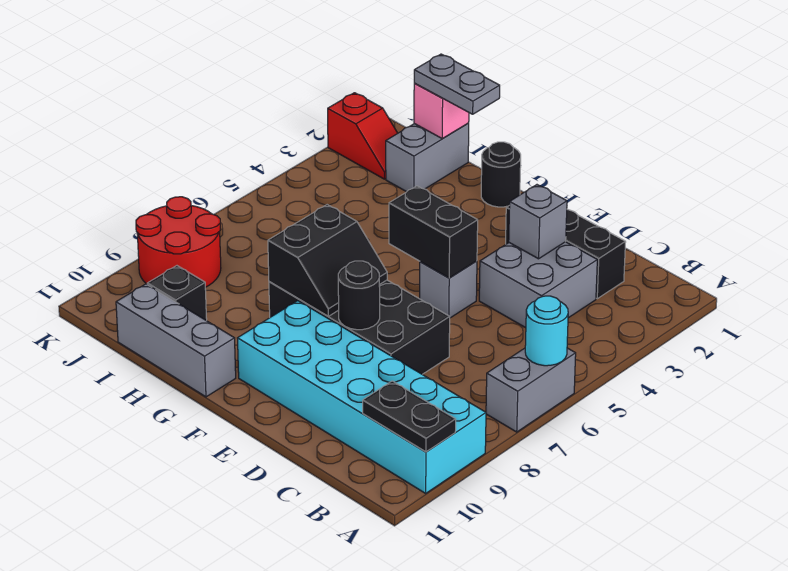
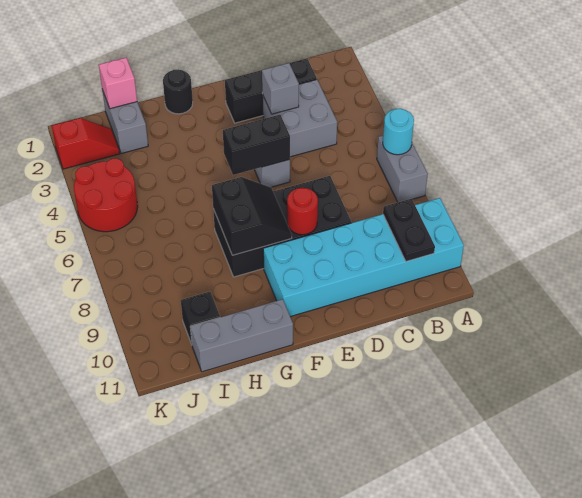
black plate A10:B10 level 2 -> black plate B9:B10 level 2
black round brick E8 level 2 -> red round brick E8 level 2
grey plate H1:I1 level 3 -> none
red round brick J8:K9 level 1 -> red round brick J4:K5 level 1

